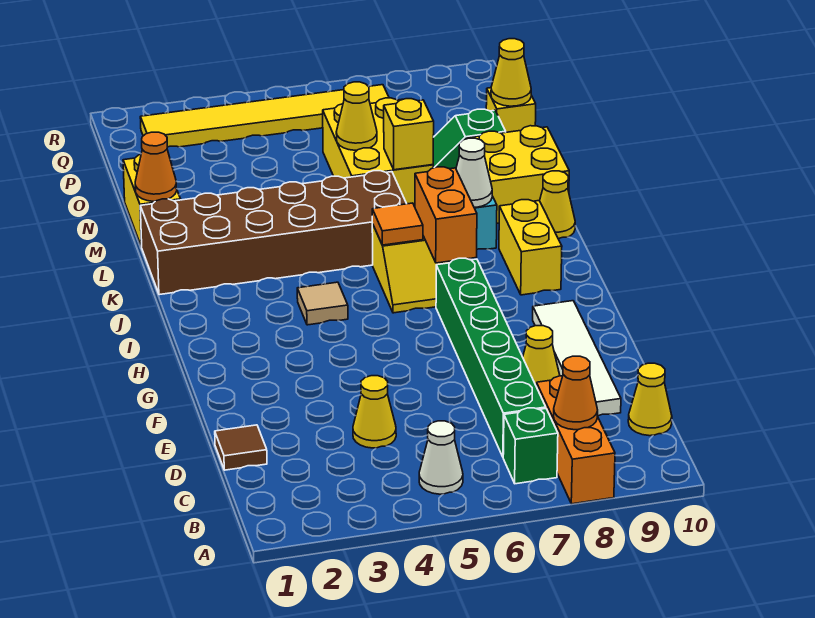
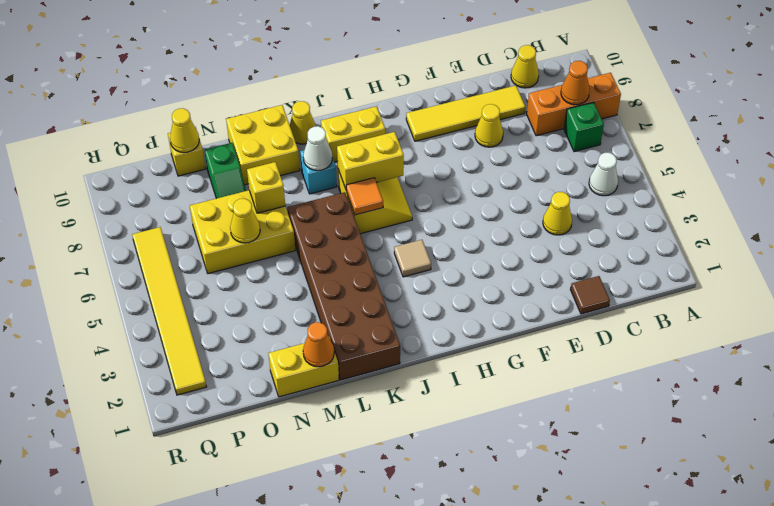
green brick C7:H7 level 1 -> none
white tile D9:G9 level 1 -> yellow tile D9:G9 level 1
orange brick I7:J7 level 2 -> yellow brick I7:J7 level 2

